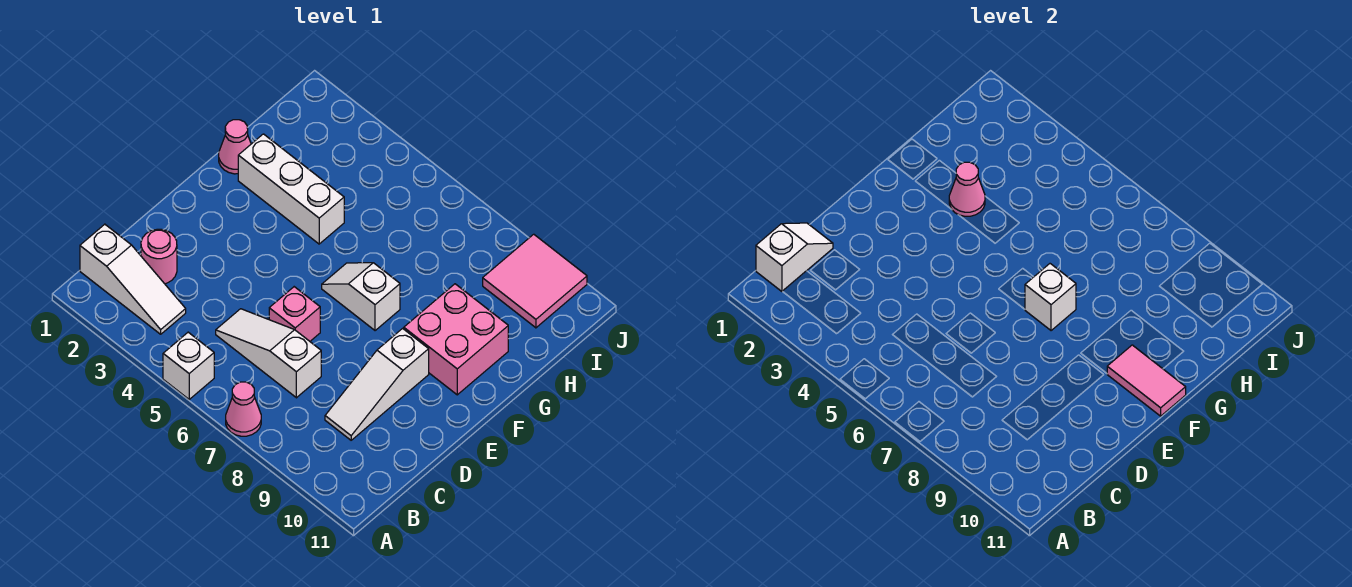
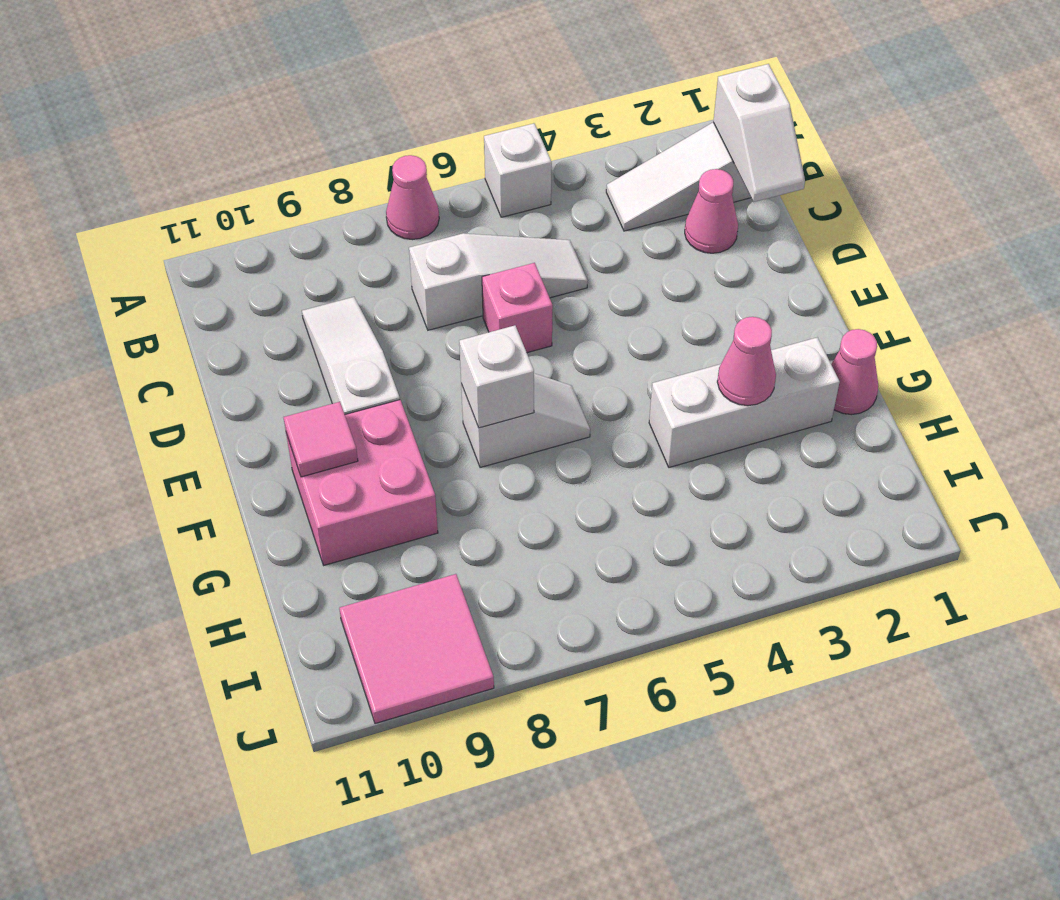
pink round brick C2 level 1 -> pink cone C2 level 1
pink tile F10:F11 level 2 -> pink tile F10 level 2

